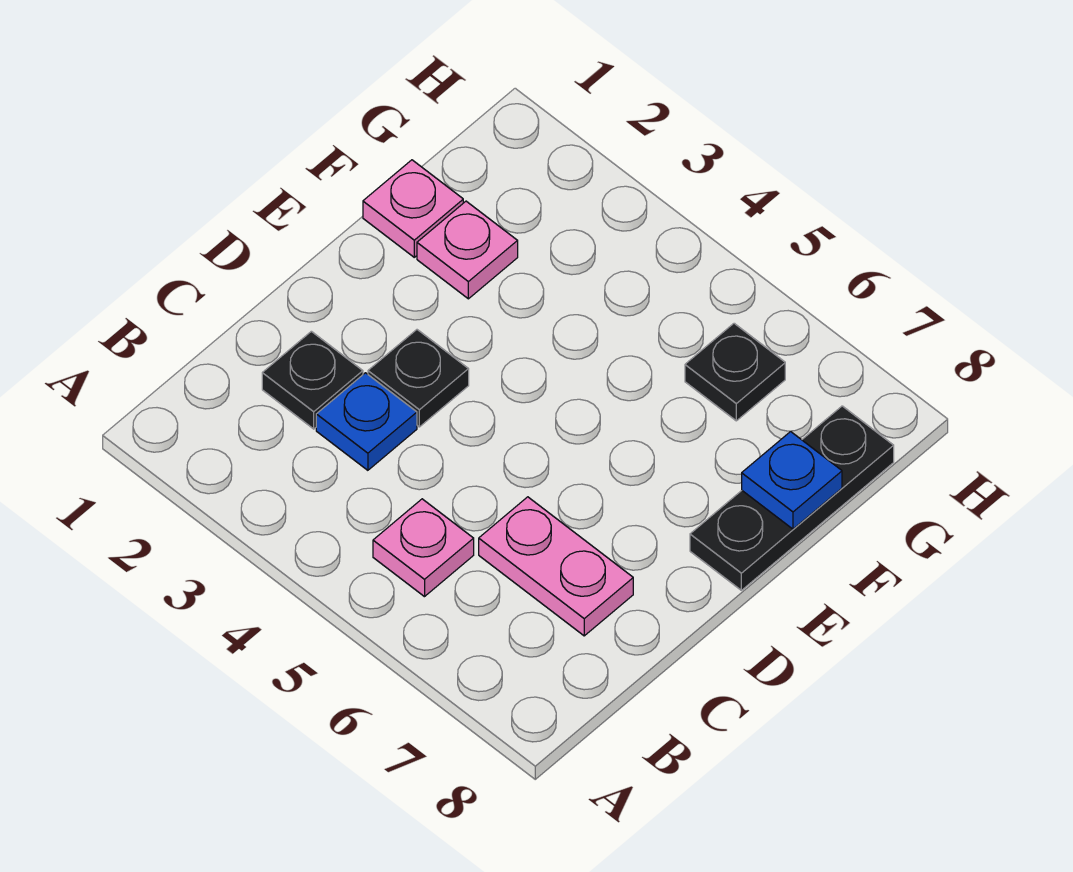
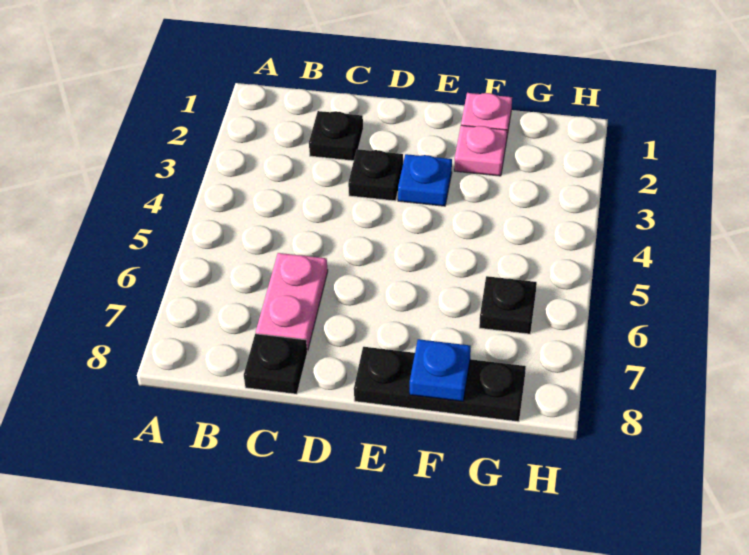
pink plate B5 level 1 -> none
blue plate C3 level 1 -> blue plate E3 level 1
none -> black plate C8 level 1

